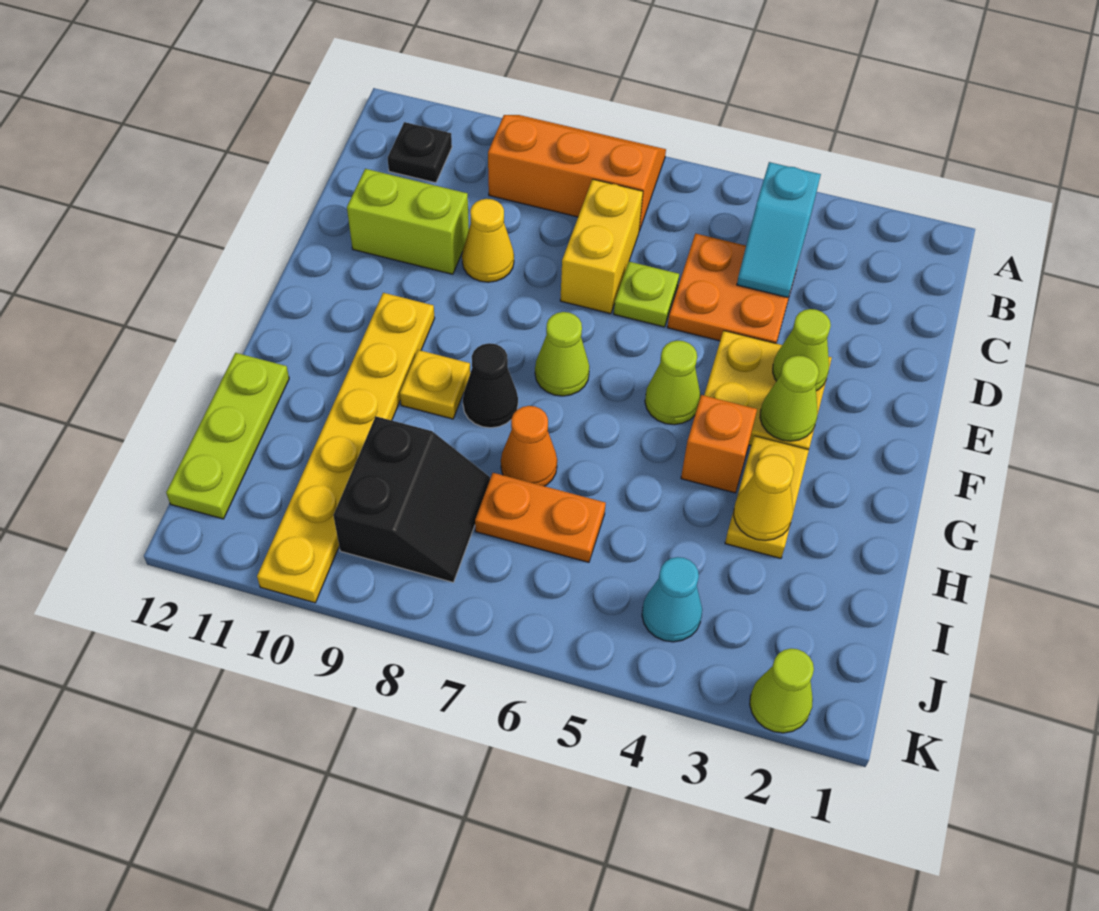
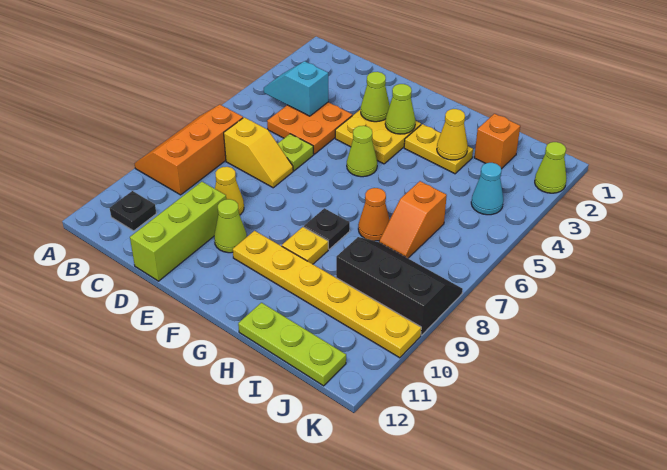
cyan slope B4:C4 level 2 top B -> cyan slope B4:C4 level 2 top C
yellow brick C7:D7 level 1 -> yellow slope C7:D7 level 1 top C
lime brick D10:D11 level 1 -> lime brick D10:D12 level 1
lime cone F7 level 1 -> lime cone E10 level 1
orange brick G4 level 1 -> orange brick I2 level 1
black cone G8 level 1 -> black plate G8 level 1
orange plate I6:I7 level 1 -> orange slope I6:I7 level 1 top 6
black slope I8:J9 level 1 top 9 -> black slope I8:K9 level 1 top 9

